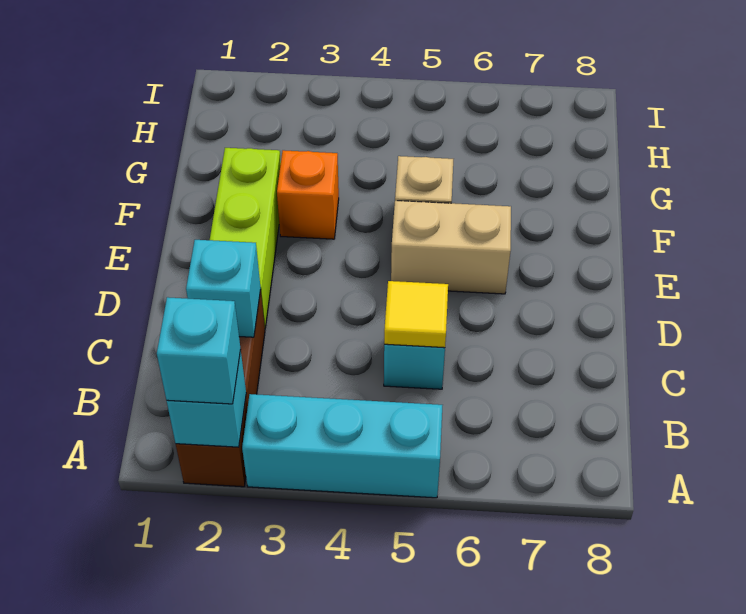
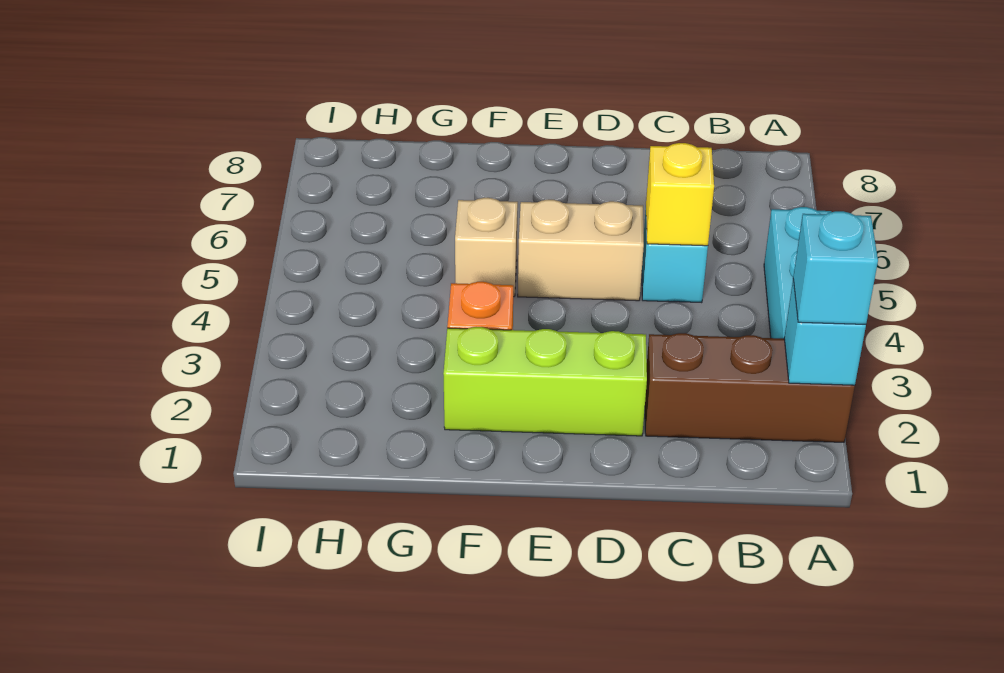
cyan brick C2 level 2 -> none
yellow tile C5 level 2 -> yellow brick C5 level 2
tan brick E5:E6 level 1 -> tan brick D5:E5 level 1

